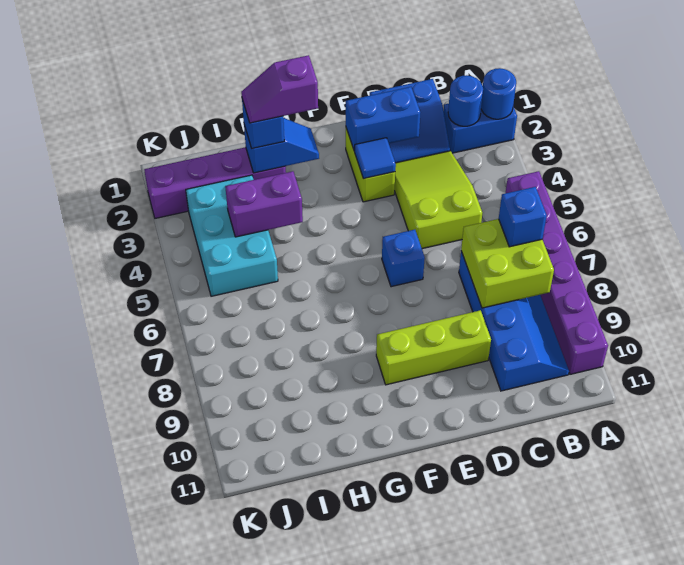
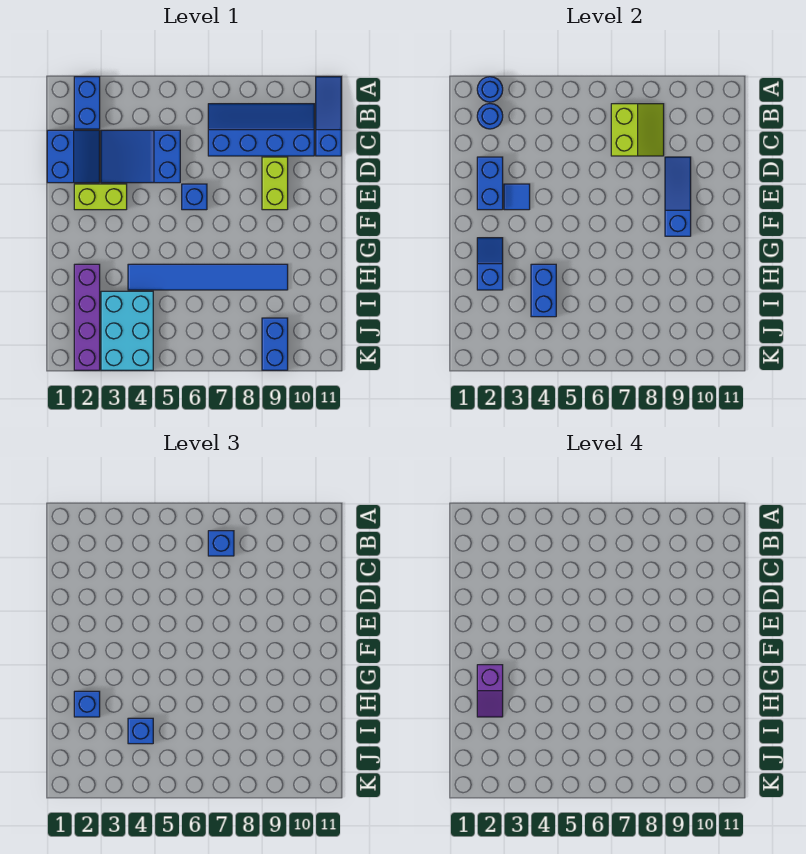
purple brick A5:A10 level 1 -> none
none -> blue slope A11:C11 level 1 top C
lime brick B7:C8 level 2 -> lime slope B7:C8 level 2 top 7
lime slope C3:D5 level 1 top 5 -> blue slope C3:D5 level 1 top 5
lime brick D9:F9 level 1 -> lime brick D9:E9 level 1
none -> blue slope D9:F9 level 2 top F
none -> blue tile H4:H9 level 1
purple brick H4:I4 level 2 -> blue brick H4:I4 level 2
cyan brick I3:J5 level 1 -> cyan brick I3:K4 level 1
none -> blue brick I4 level 3
none -> blue brick J9:K9 level 1

